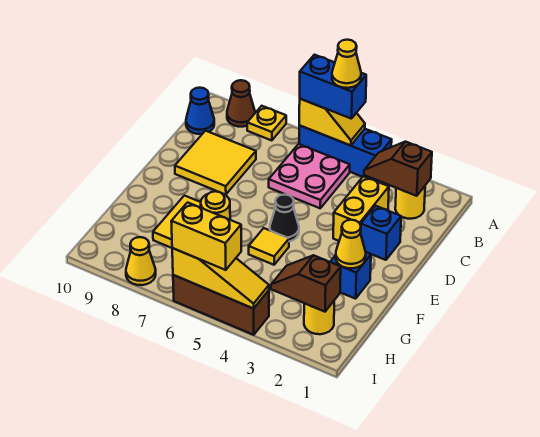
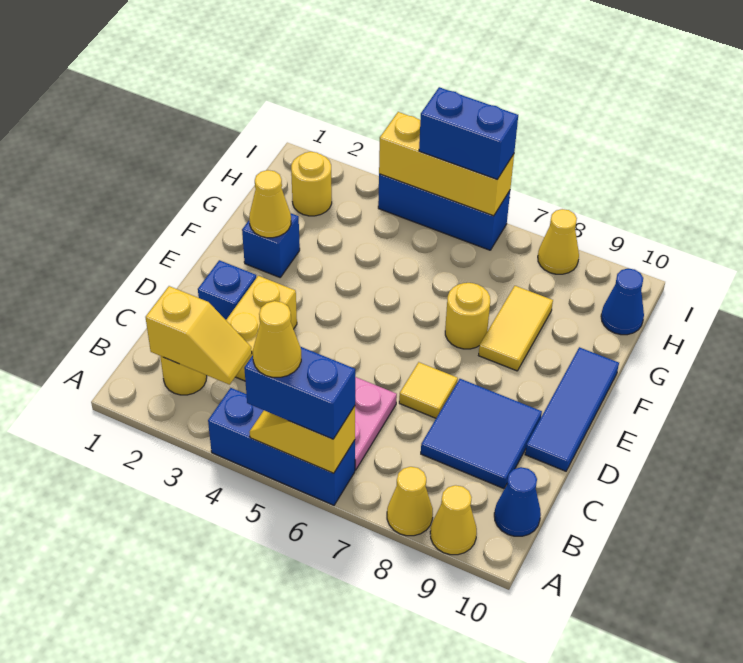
yellow plate A8 level 1 -> yellow cone A8 level 1
brown cone A9 level 1 -> yellow cone A9 level 1
brown slope B2:B3 level 2 top 2 -> yellow slope B2:B3 level 2 top 2
yellow tile C8:D9 level 1 -> blue tile C8:D9 level 1
none -> blue tile D10:F10 level 1
black cone E5 level 1 -> none
yellow tile F5 level 1 -> yellow tile D7 level 1
brown slope H2:H3 level 2 top 2 -> none
none -> blue cone H10 level 1
brown brick I4:I6 level 1 -> blue brick I4:I6 level 1
yellow slope I4:I6 level 2 top 6 -> yellow brick I4:I6 level 2
yellow brick I5:I6 level 3 -> blue brick I5:I6 level 3

